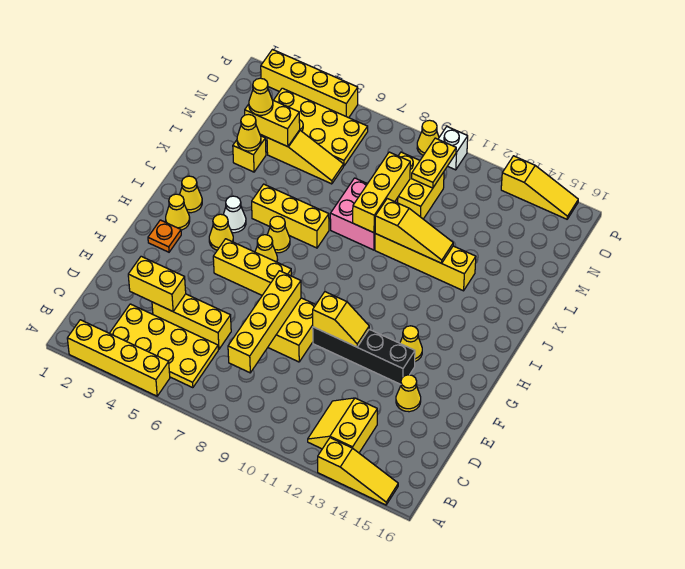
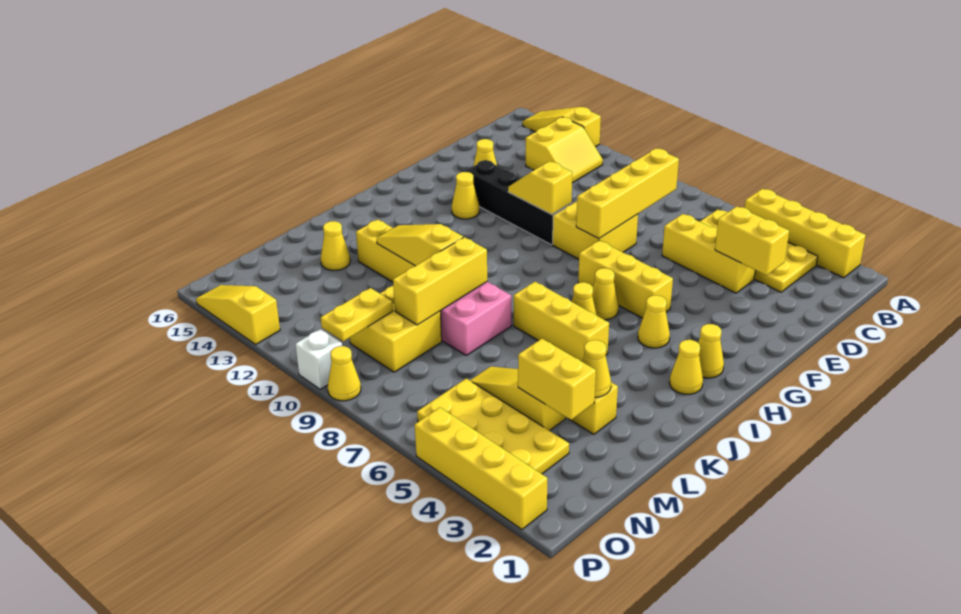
orange plate G2 level 1 -> none
white cone I4 level 1 -> none
yellow cone M3 level 3 -> yellow cone L14 level 1

